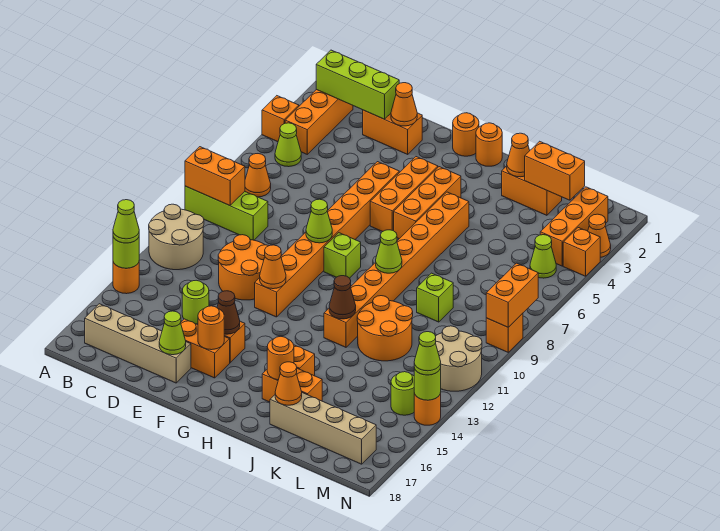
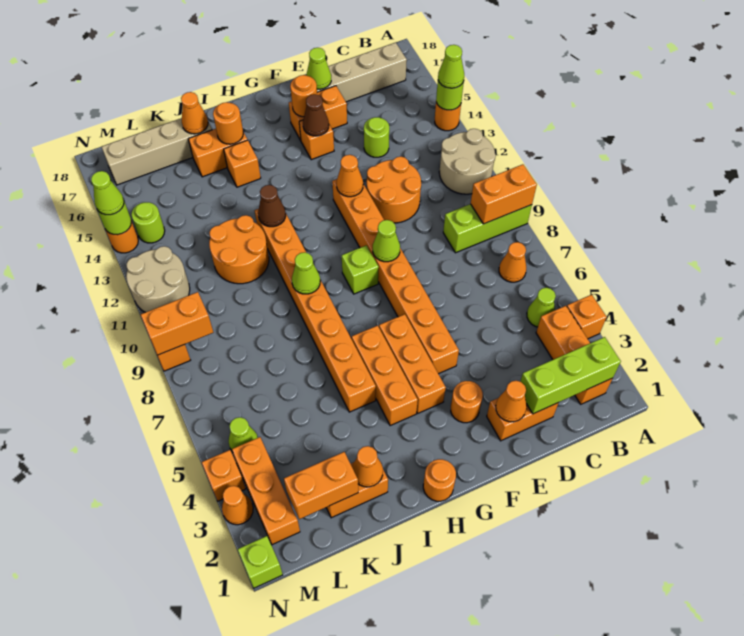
orange round brick G1 level 1 -> orange round brick F3 level 1
lime brick K9 level 1 -> lime brick N1 level 1
orange brick N8:N9 level 2 -> orange brick M9:N9 level 2

